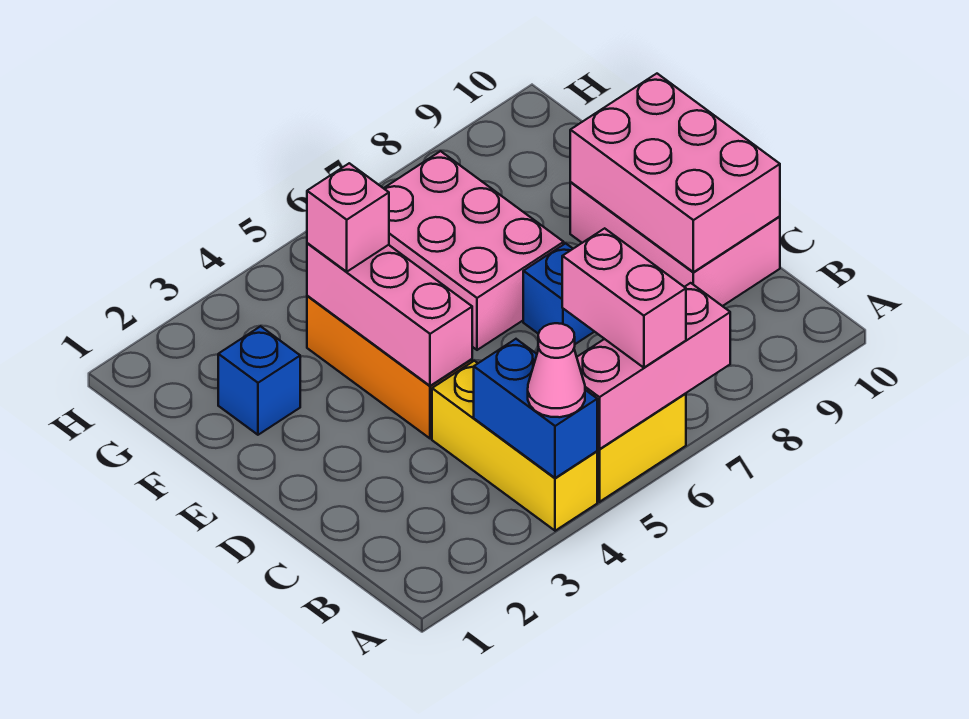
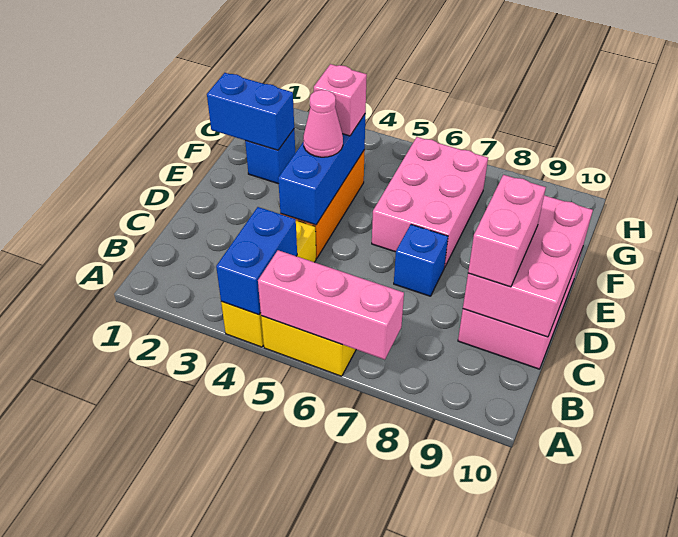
pink cone A4 level 3 -> pink cone E4 level 3
pink brick A6:B6 level 3 -> pink brick C9:D9 level 3
pink brick D4:F4 level 2 -> blue brick D4:F4 level 2
none -> blue brick F1:F2 level 2

